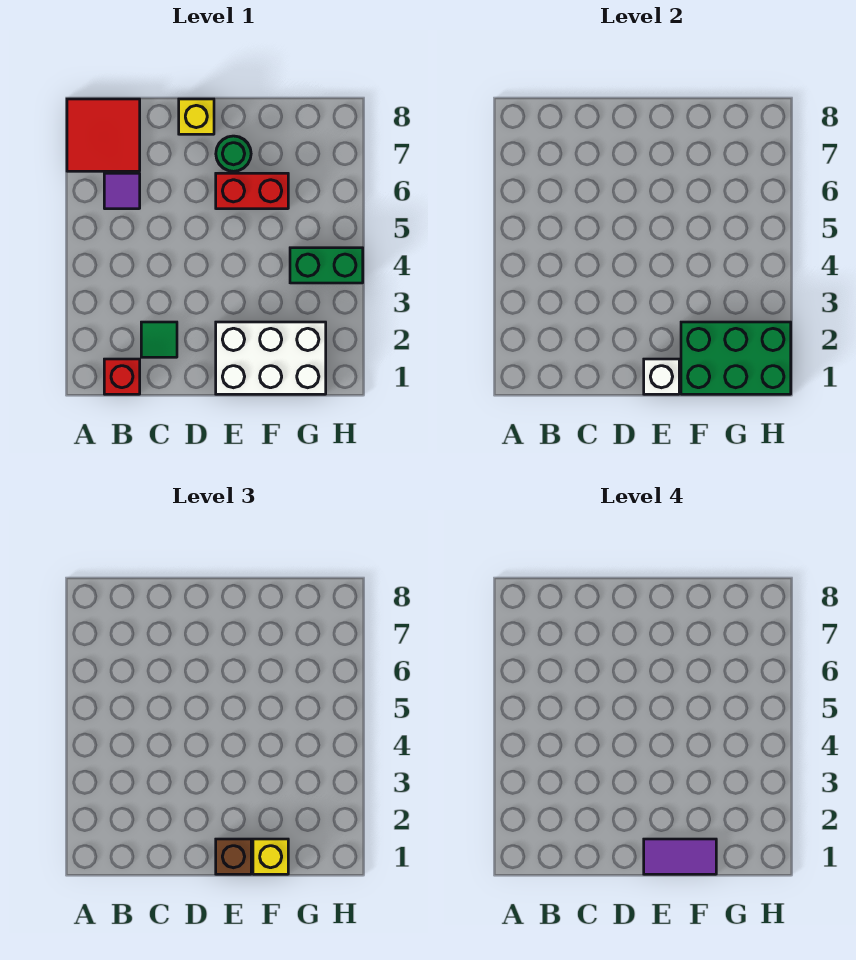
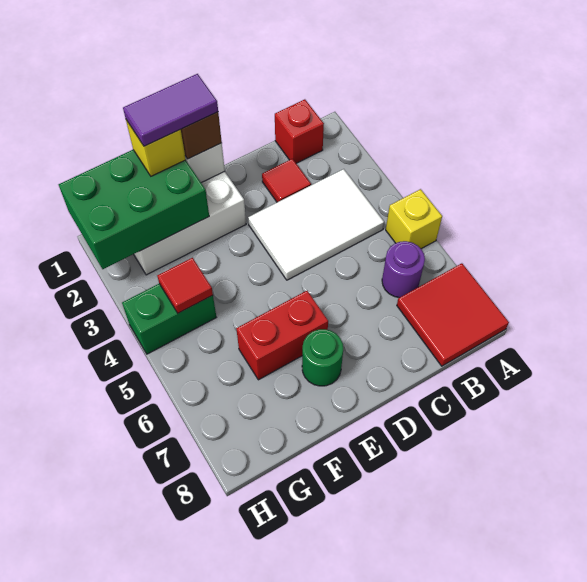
none -> white tile B3:D4 level 1
purple tile B6 level 1 -> purple round brick B6 level 1
green tile C2 level 1 -> red tile C2 level 1
yellow brick D8 level 1 -> yellow brick A5 level 1
none -> red tile G4 level 2

